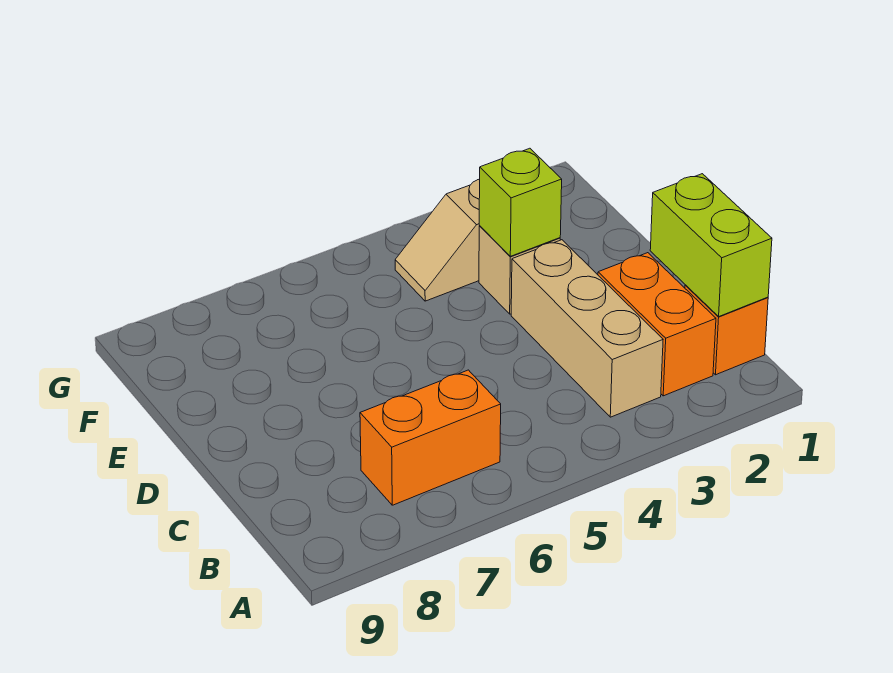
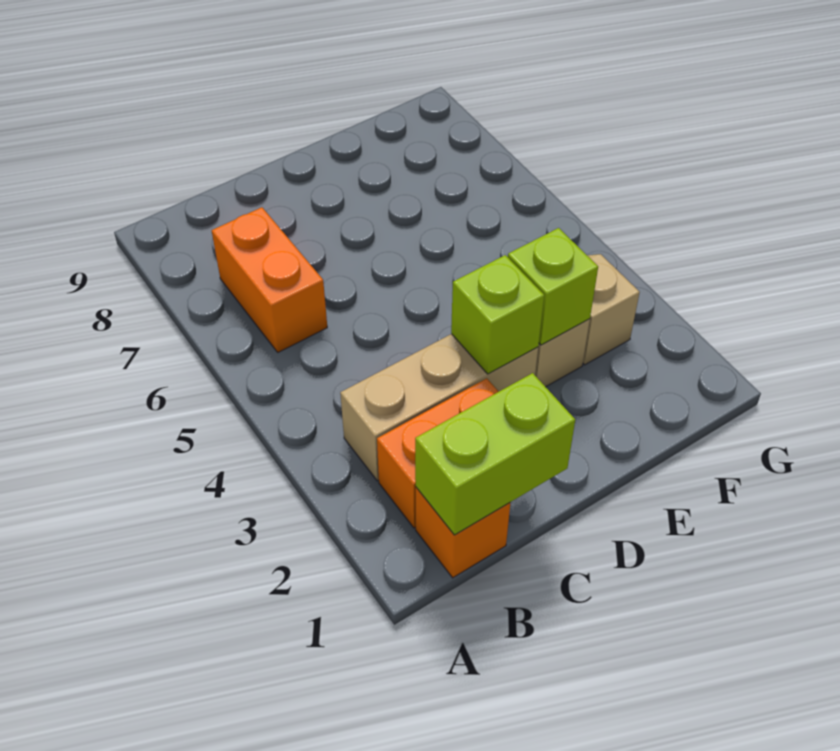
none -> lime brick D3 level 2

